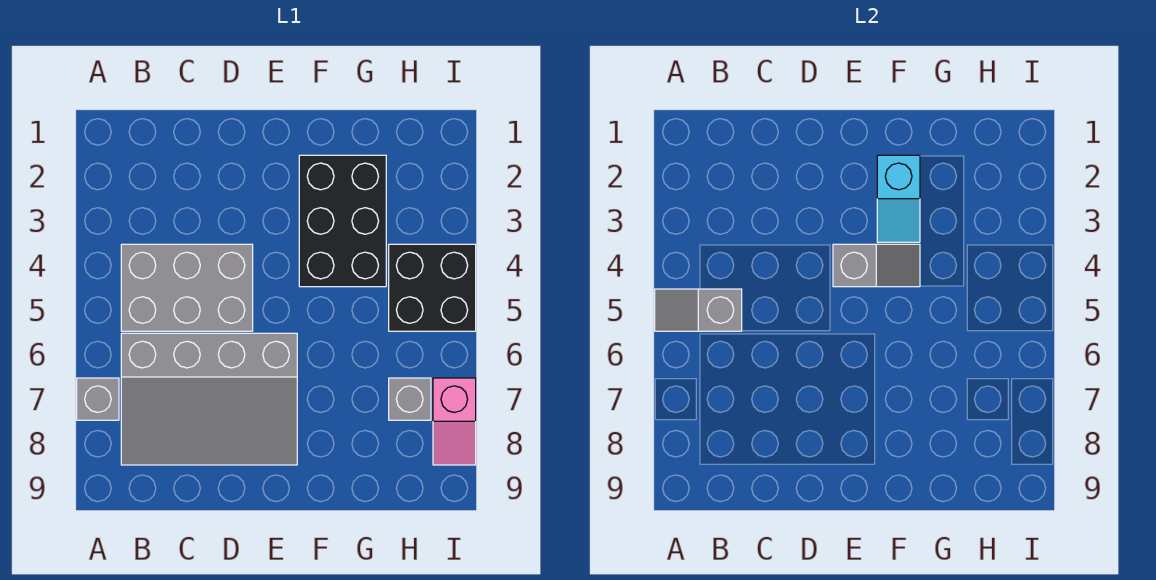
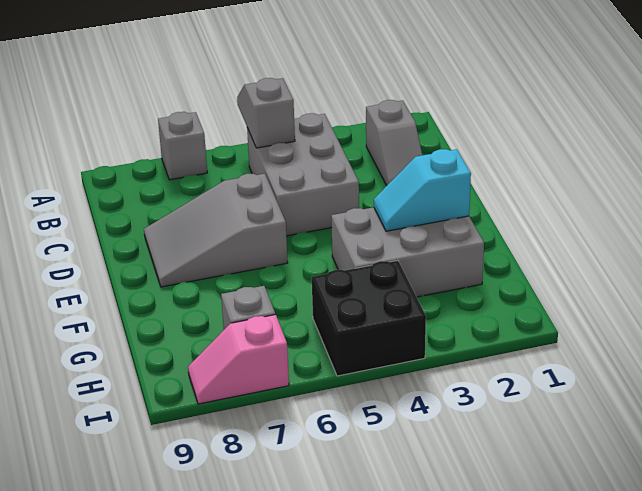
grey slope B6:E8 level 1 top 6 -> grey slope D6:E8 level 1 top 6
grey slope E4:F4 level 2 top E -> grey slope B2:C2 level 1 top B
black brick F2:G4 level 1 -> grey brick F2:G4 level 1

